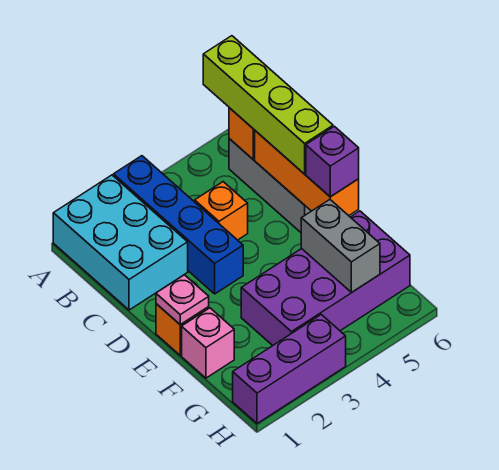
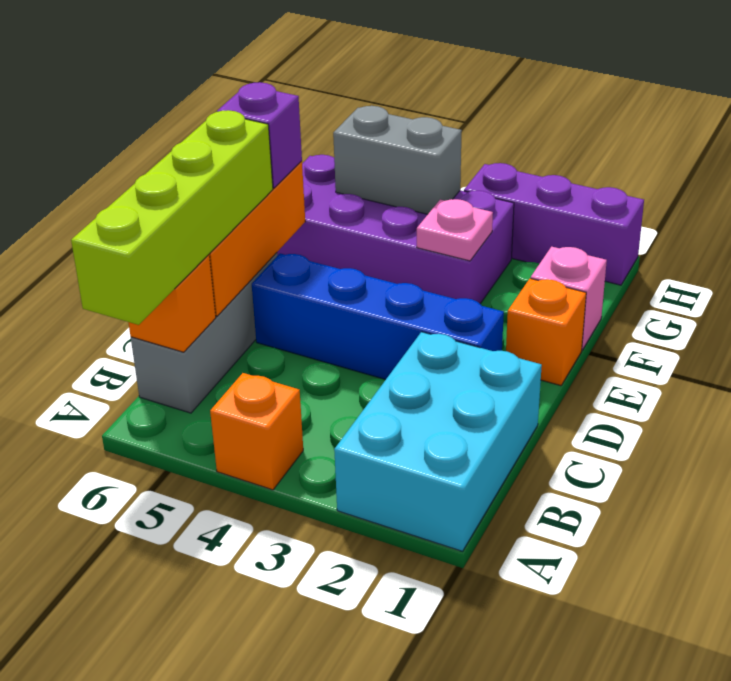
blue brick A3:D3 level 1 -> blue brick D2:D5 level 1
orange brick C4 level 1 -> orange brick A4 level 1
pink plate E1 level 2 -> pink plate F3 level 2
grey brick F5:G5 level 2 -> grey brick G4:G5 level 2

